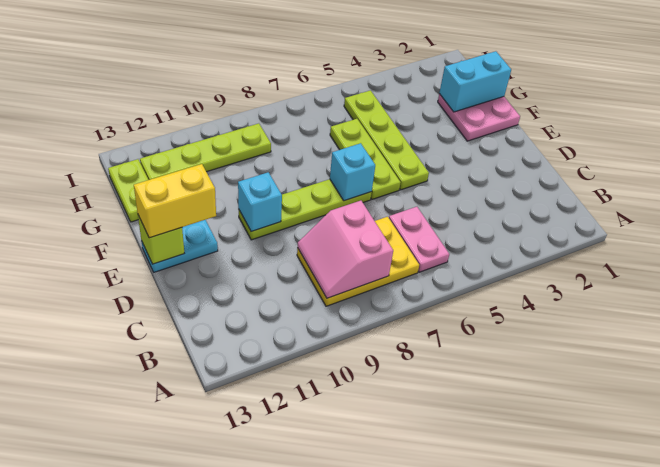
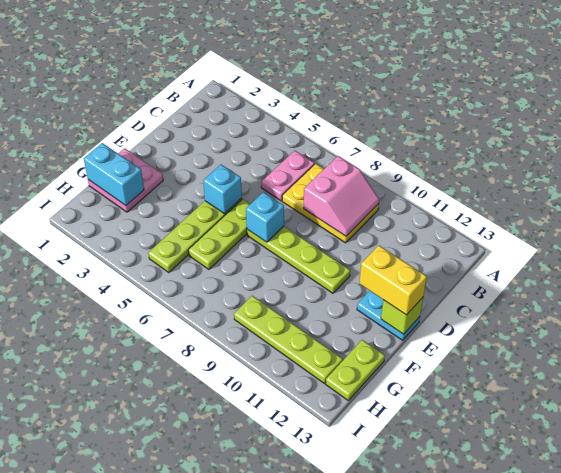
cyan brick E10 level 2 -> cyan brick E5 level 2

